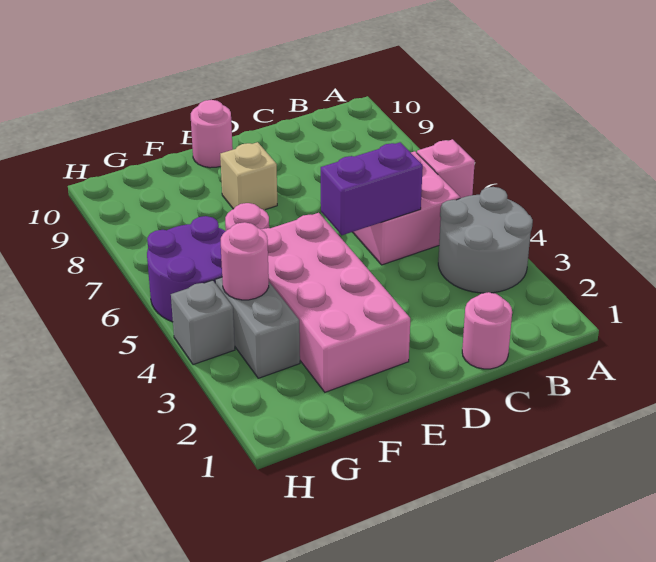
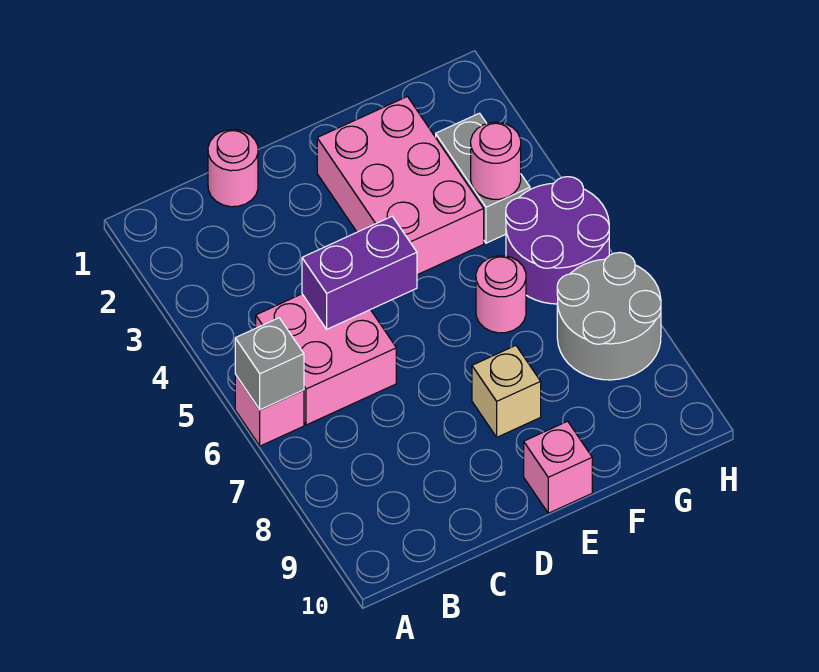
grey round brick A3:B4 level 1 -> grey round brick G7:H8 level 1
pink brick E2:F5 level 1 -> pink brick E2:F4 level 1
pink round brick E10 level 1 -> pink brick E10 level 1
grey brick H4 level 1 -> grey brick A6 level 2

